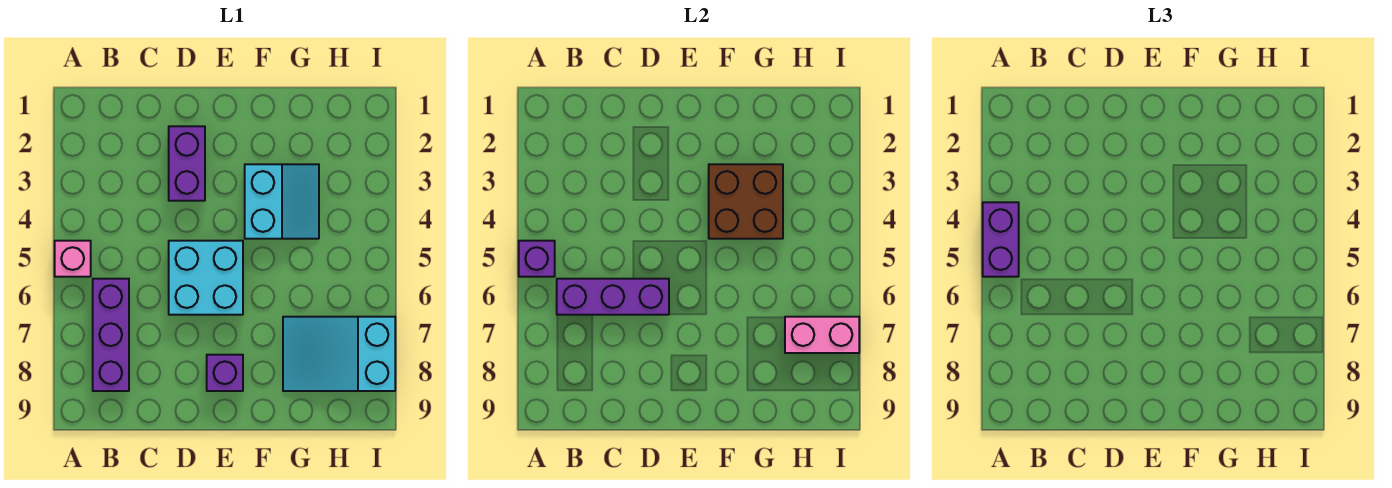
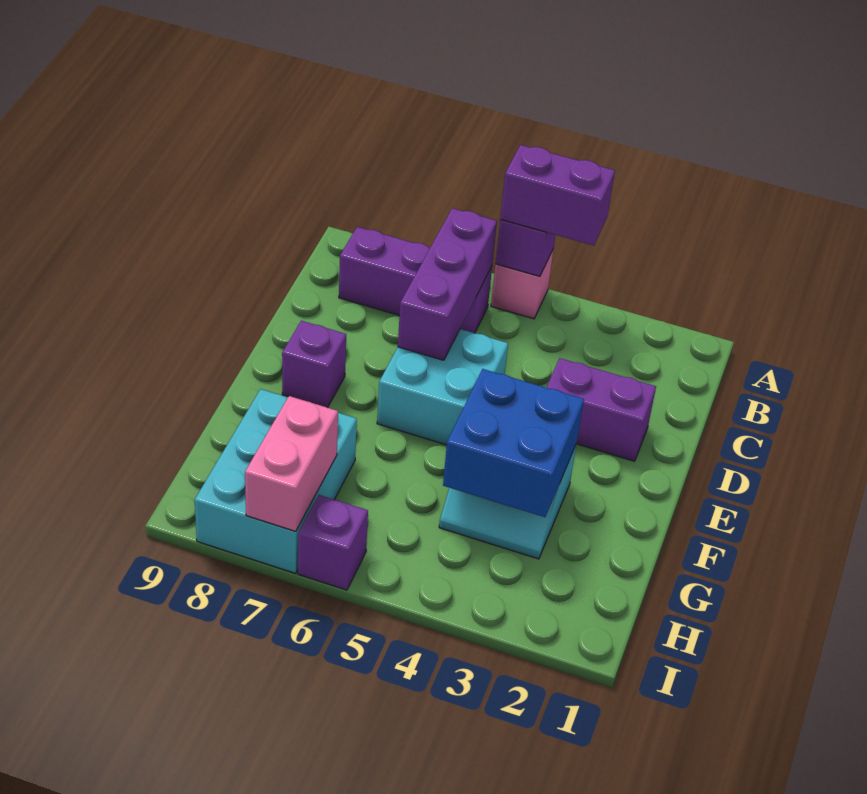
brown brick F3:G4 level 2 -> blue brick F3:G4 level 2
cyan slope G7:I8 level 1 top I -> cyan brick G7:I8 level 1
none -> purple brick I6 level 1

